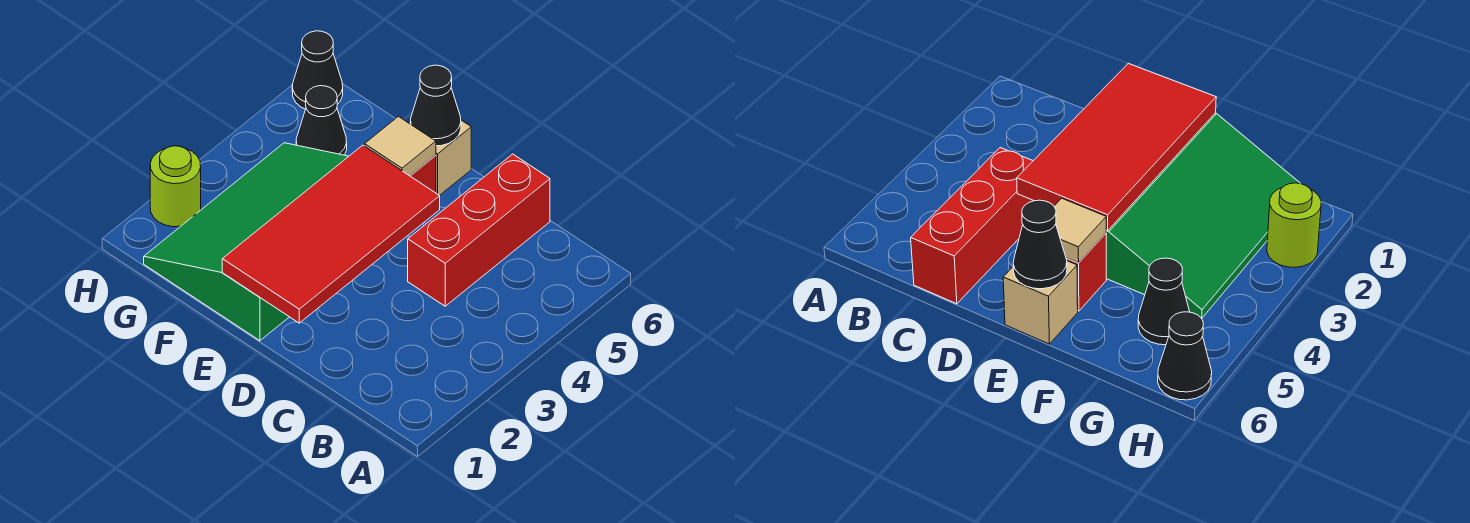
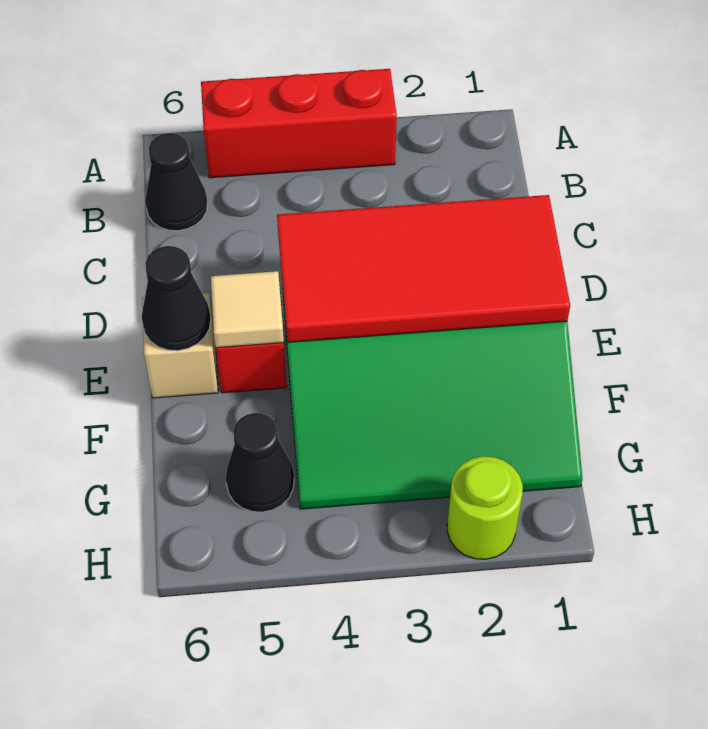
red brick C4:C6 level 1 -> red brick A3:A5 level 1
black cone H6 level 1 -> black cone B6 level 1

